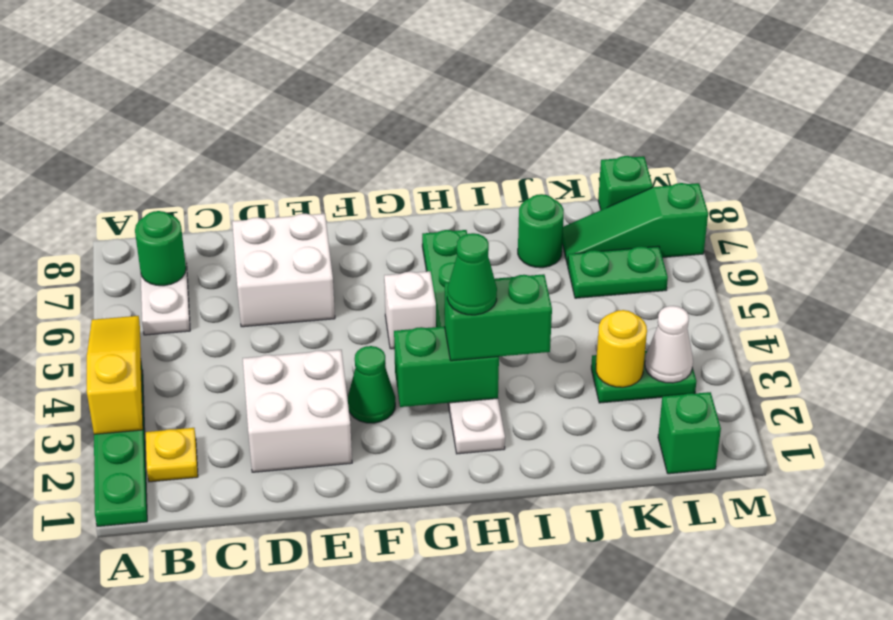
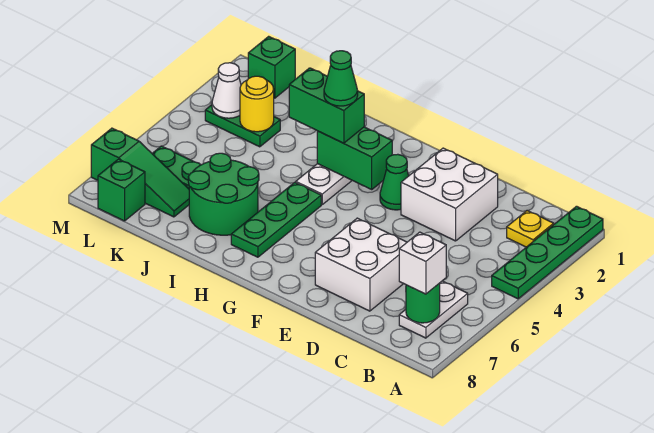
yellow slope A3:A5 level 2 top 3 -> none
white brick G5 level 1 -> white brick B7 level 3
green round brick J7 level 1 -> green round brick I6:J7 level 1

